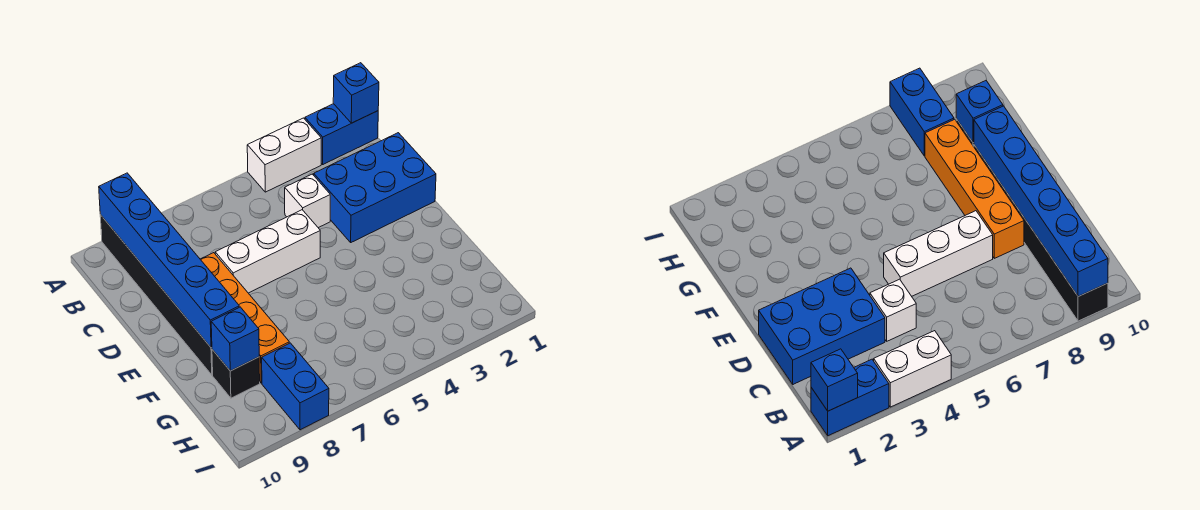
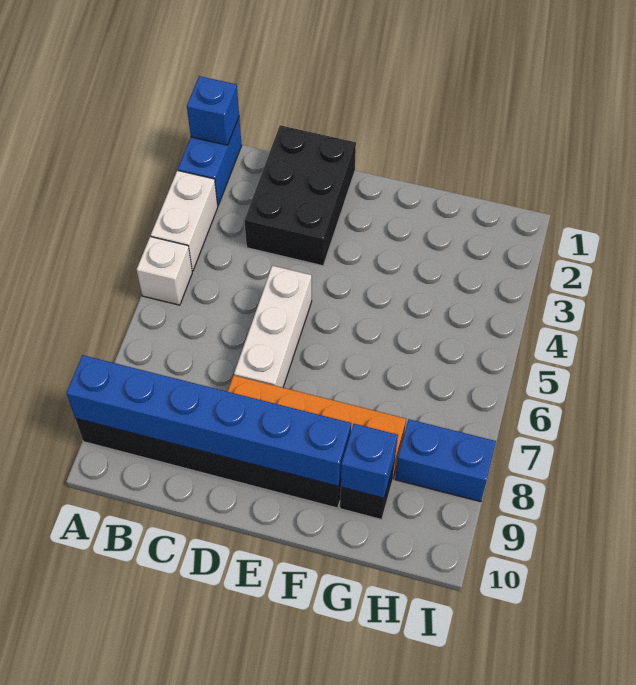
blue brick C1:D3 level 1 -> black brick C1:D3 level 1
white brick C4 level 1 -> white brick A5 level 1

